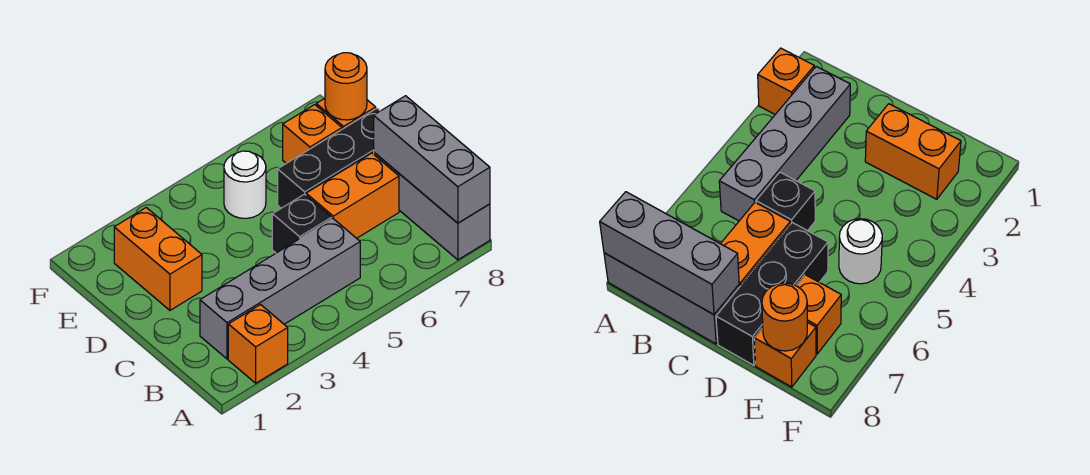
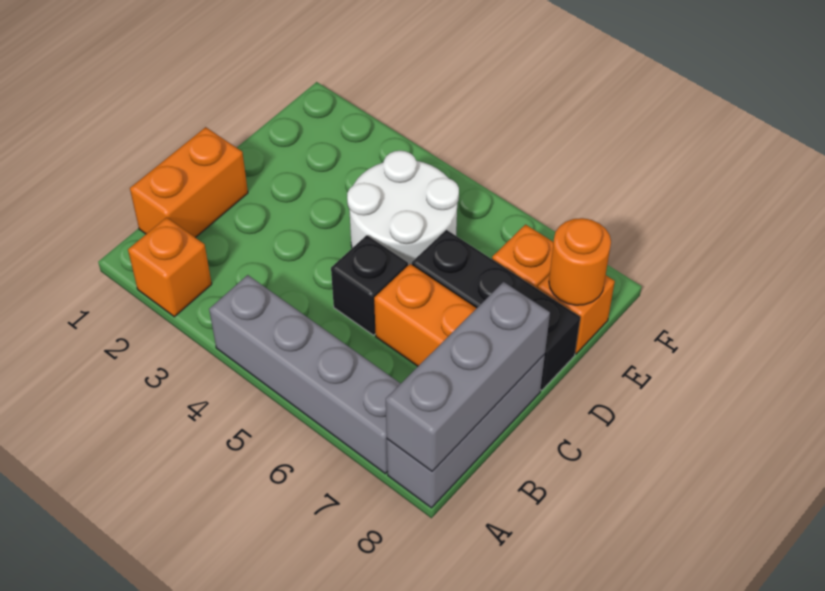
grey brick B2:B5 level 1 -> grey brick A4:A7 level 1
orange brick D2:E2 level 1 -> orange brick B1:C1 level 1
white round brick E5 level 1 -> white round brick D4:E5 level 1

